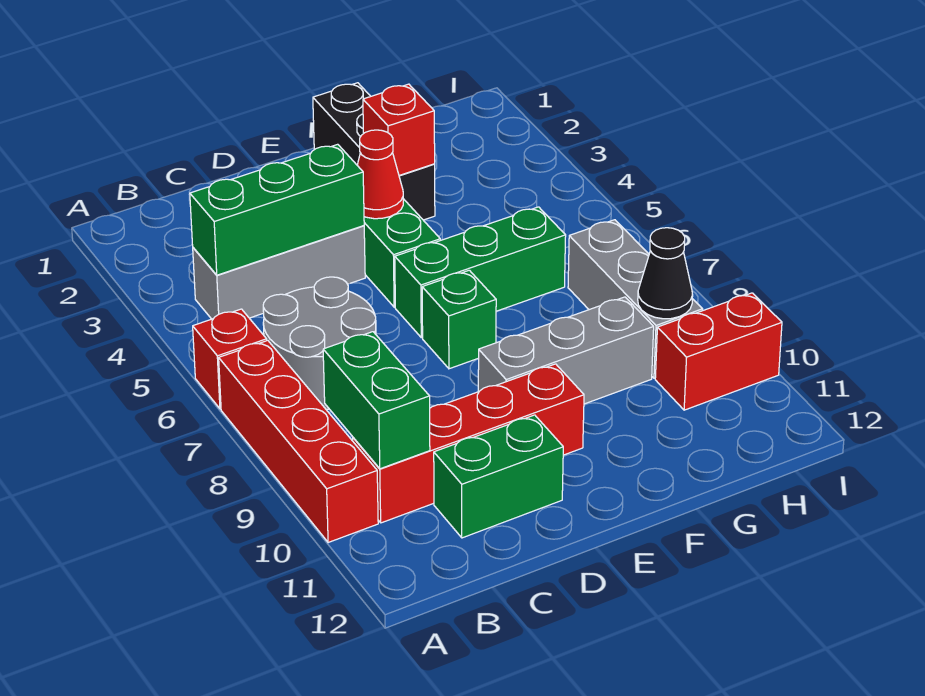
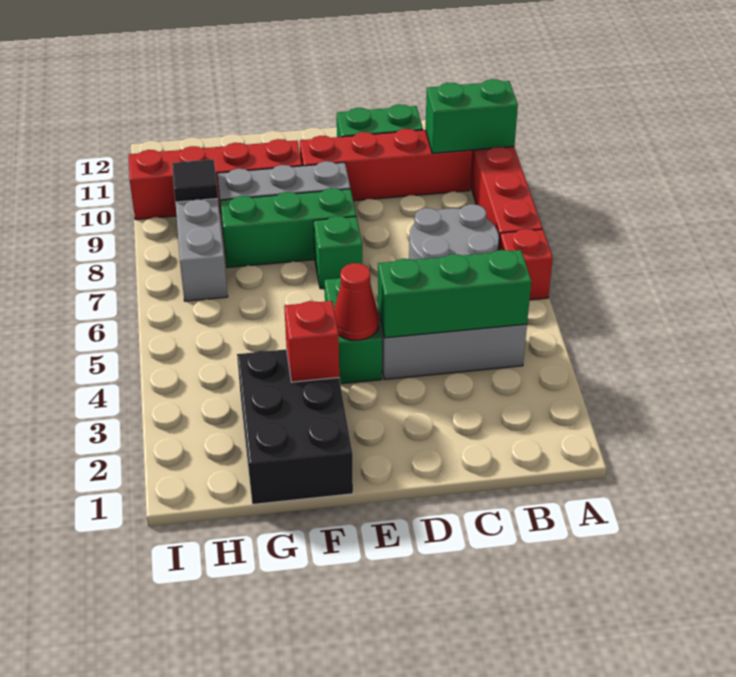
green brick B9:B10 level 2 -> green brick A10:B10 level 2
green brick E6:G6 level 1 -> green brick E8:G8 level 1
black brick F1:F3 level 1 -> black brick F1:G3 level 1
black cone H9 level 2 -> black tile H9 level 2
red brick H10:I10 level 1 -> red brick F10:I10 level 1

